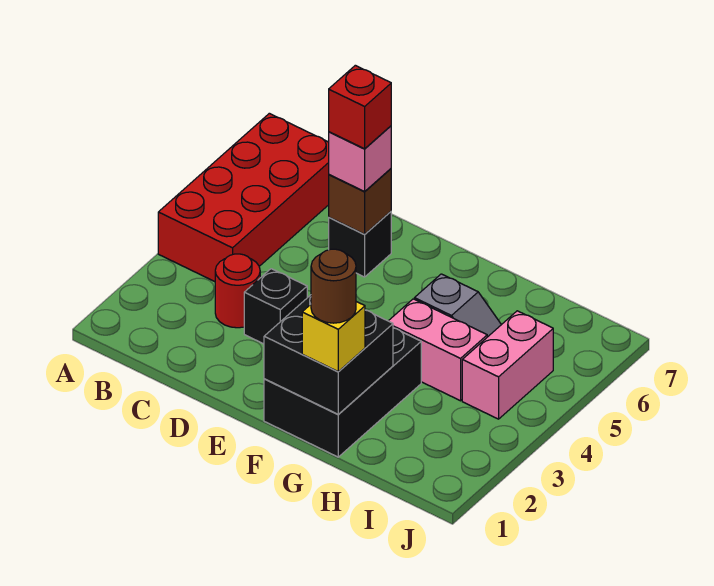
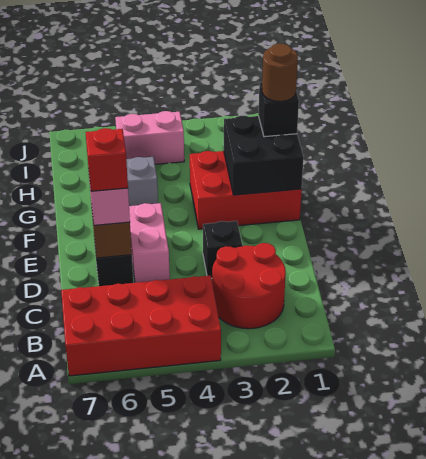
red round brick C3 level 1 -> red round brick B2:C3 level 1
black brick F1:G3 level 1 -> red brick F1:G3 level 1
yellow brick G1 level 3 -> black brick G1 level 3
pink brick G4:H4 level 1 -> pink brick D5:E5 level 1

